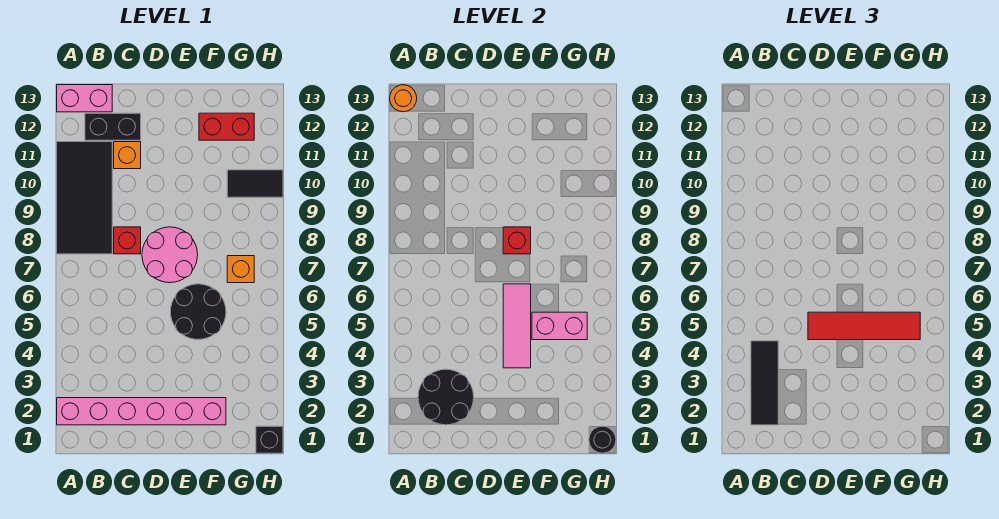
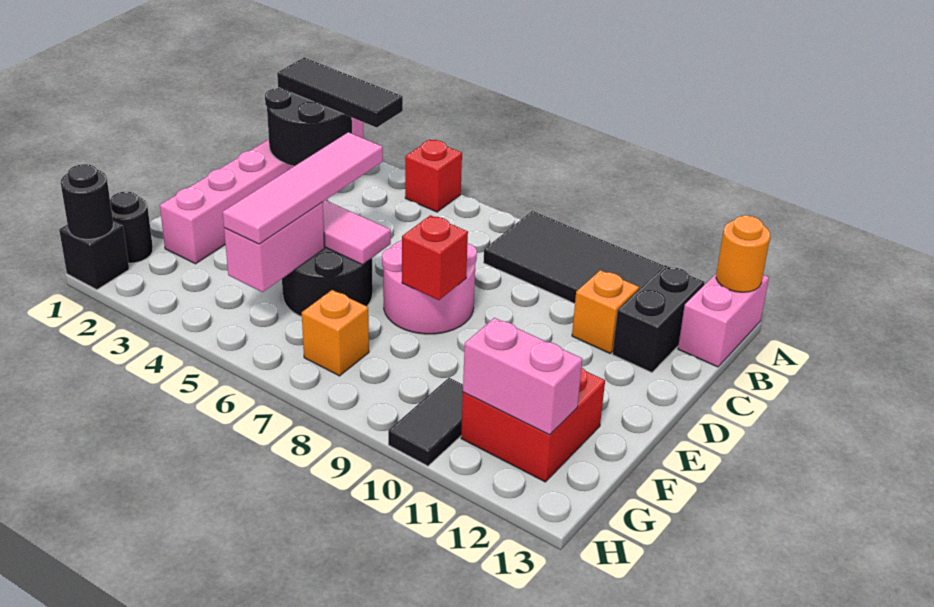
red brick C8 level 1 -> red brick A5 level 1
red tile D5:G5 level 3 -> pink tile D5:G5 level 3
red brick F12:G12 level 1 -> red brick F11:G12 level 1
none -> black round brick G1 level 1
none -> pink brick G11:G12 level 2

